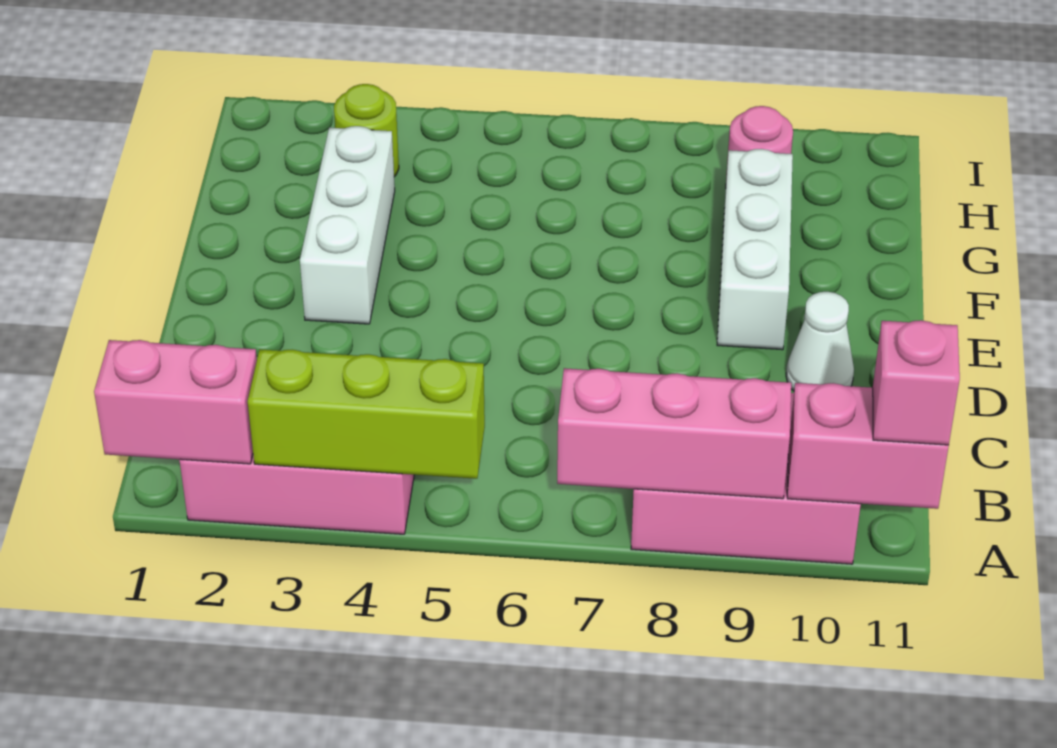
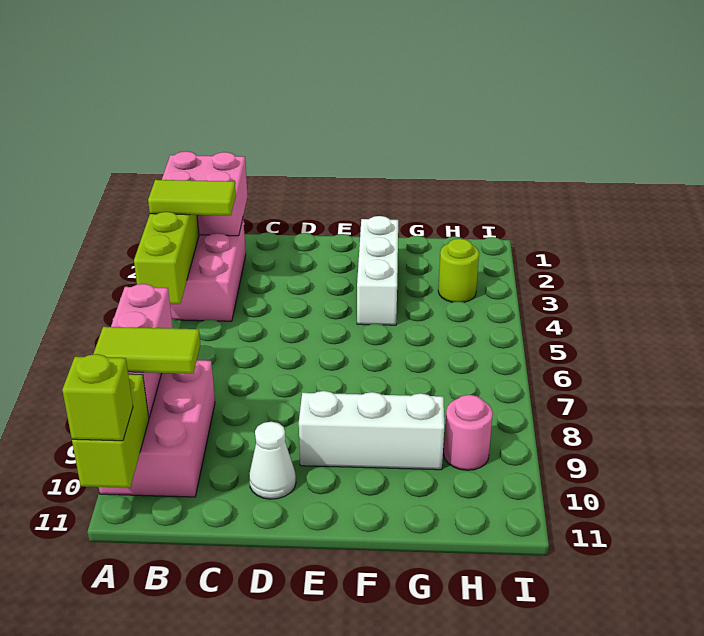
pink brick A1:A2 level 2 -> pink brick A1:B2 level 2
none -> lime tile A3:B3 level 3
none -> lime tile A9:B9 level 3
pink brick A10:A11 level 2 -> lime brick A10:A11 level 2
pink brick A11 level 3 -> lime brick A11 level 3
white brick E3:G3 level 1 -> white brick F2:F4 level 1

